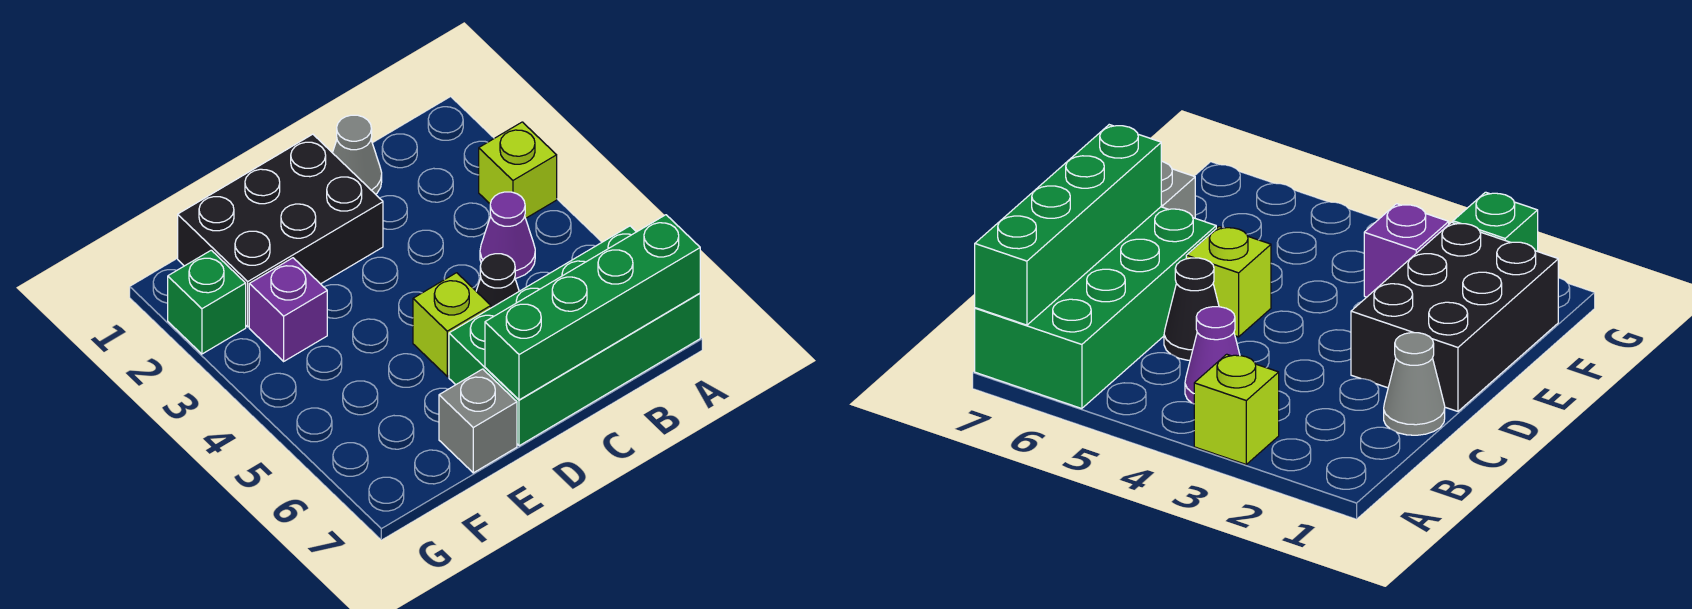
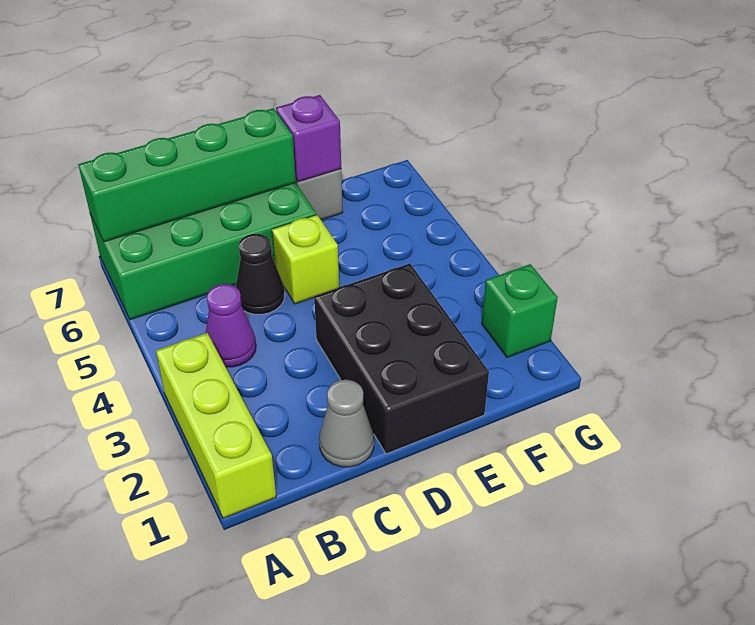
lime brick A3 level 1 -> lime brick A1:A3 level 1
black brick D1:F2 level 1 -> black brick D1:E3 level 1
purple brick F3 level 1 -> purple brick E7 level 2

